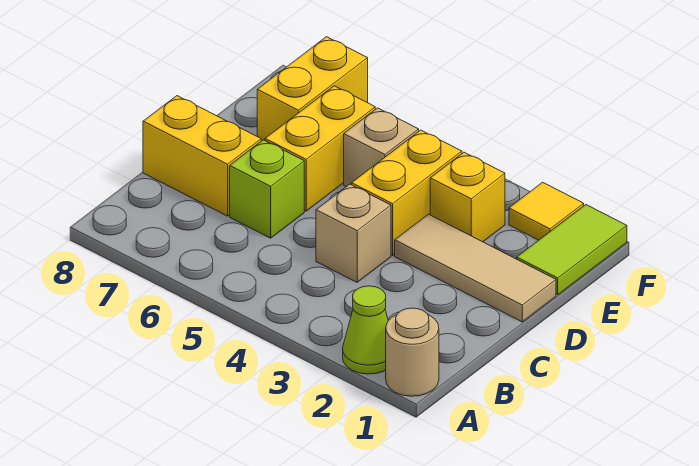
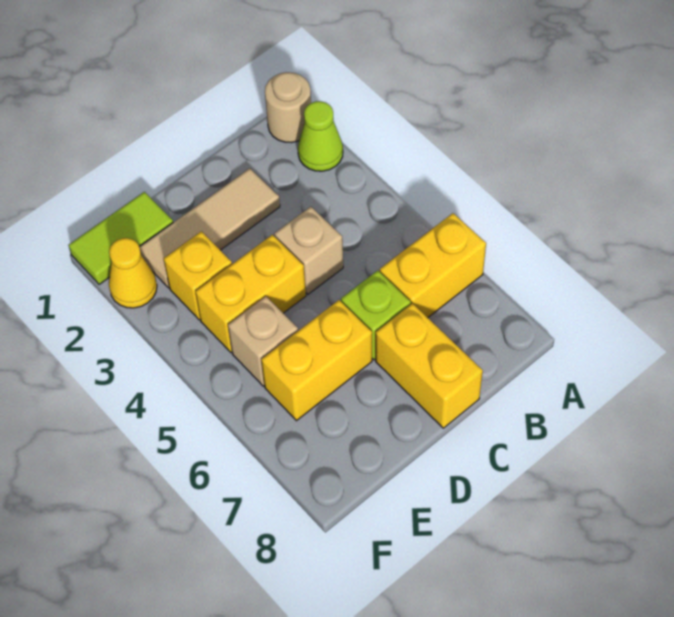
tan tile D1:D3 level 1 -> tan tile C2:E2 level 1
yellow brick E7:F7 level 1 -> yellow brick A6:B6 level 1
yellow tile F2 level 1 -> yellow cone F2 level 1

